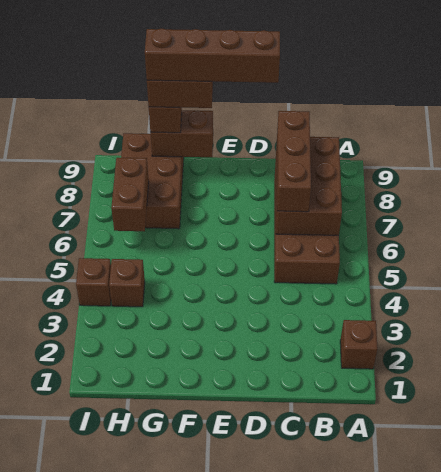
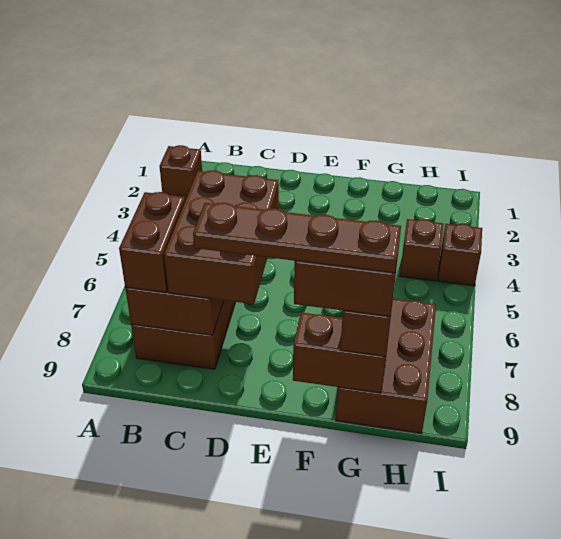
brown brick C6:C8 level 3 -> brown brick C6:D8 level 3
brown brick D9:G9 level 5 -> brown plate D9:G9 level 5
brown brick H6:H7 level 2 -> brown brick B7:B8 level 3

